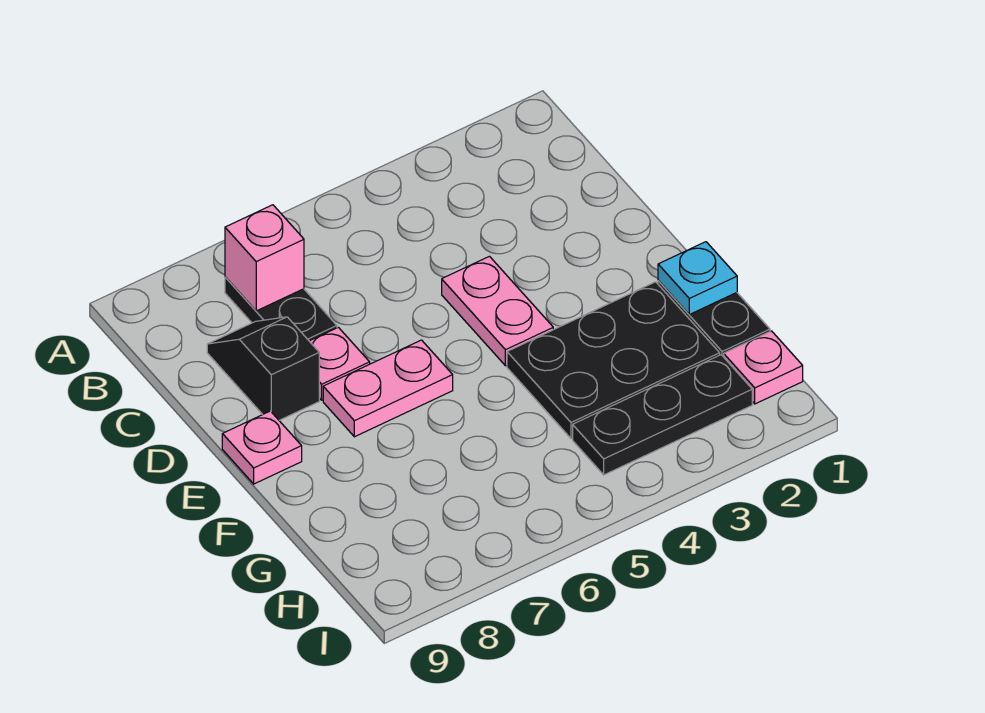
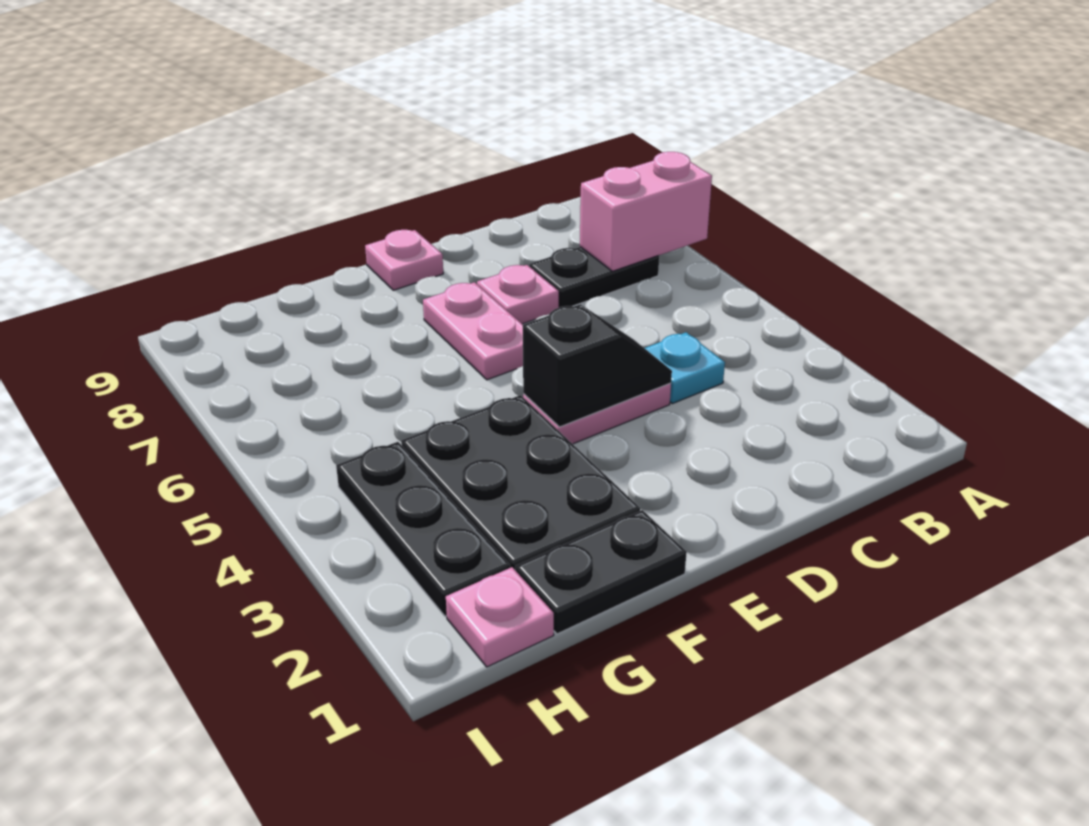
pink brick B7 level 2 -> pink brick A7:B7 level 2
black slope C8:D8 level 1 top D -> black slope D4:E4 level 2 top E
cyan plate F1 level 2 -> cyan plate C4 level 1

